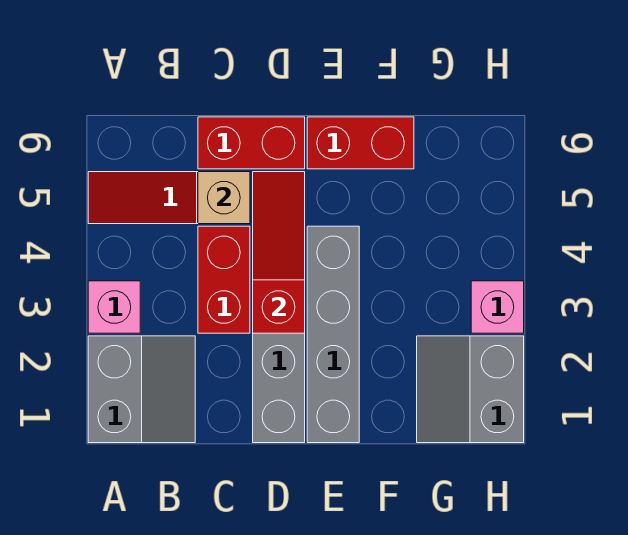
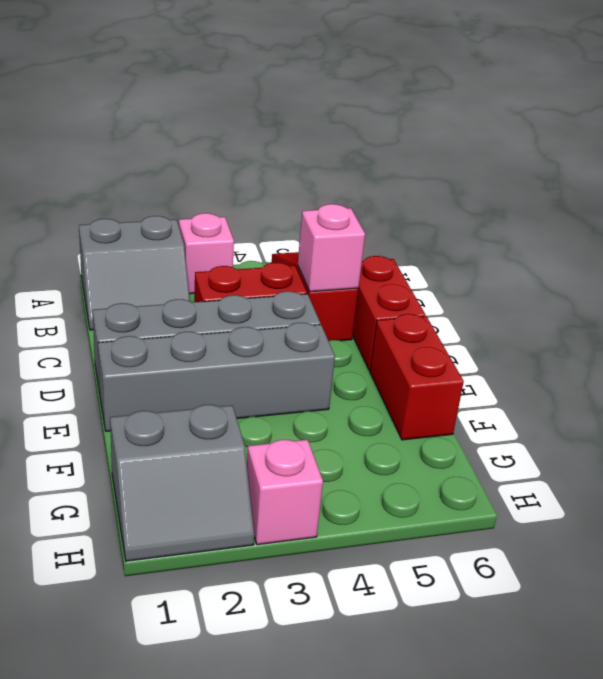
tan brick C5 level 2 -> pink brick C5 level 2
red slope D3:D5 level 2 top 3 -> none
grey slope G1:H2 level 1 top H -> grey slope G1:H2 level 1 top G

